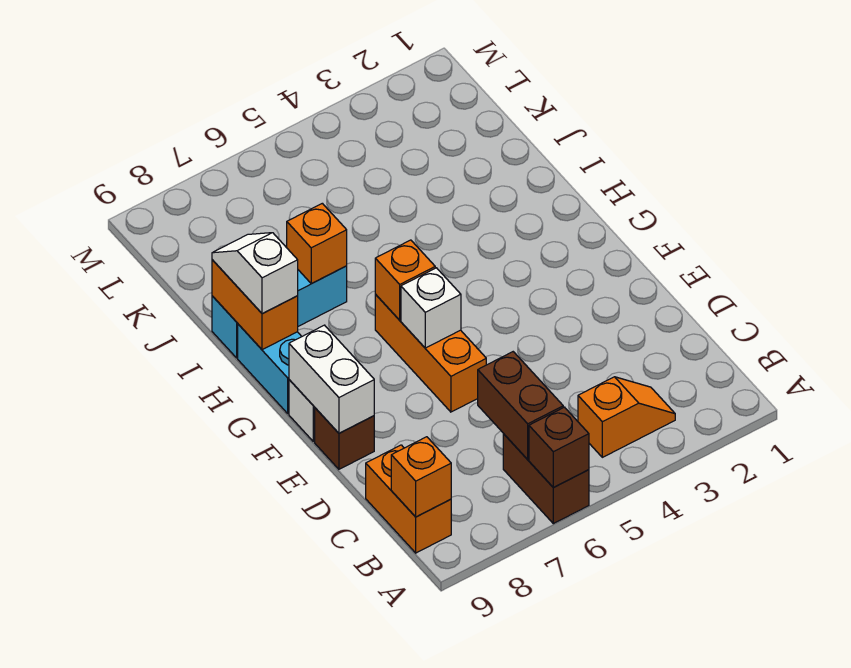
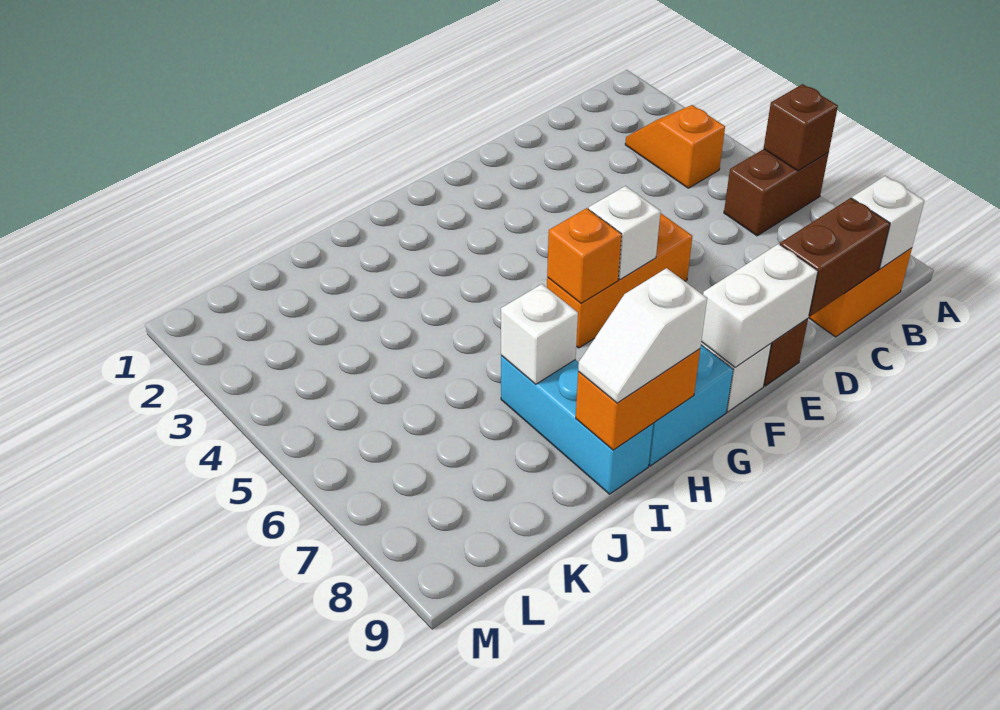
brown brick B6:C6 level 2 -> brown brick C9:D9 level 2
orange brick B9 level 2 -> white brick B9 level 2
orange brick I7 level 2 -> white brick I7 level 2

